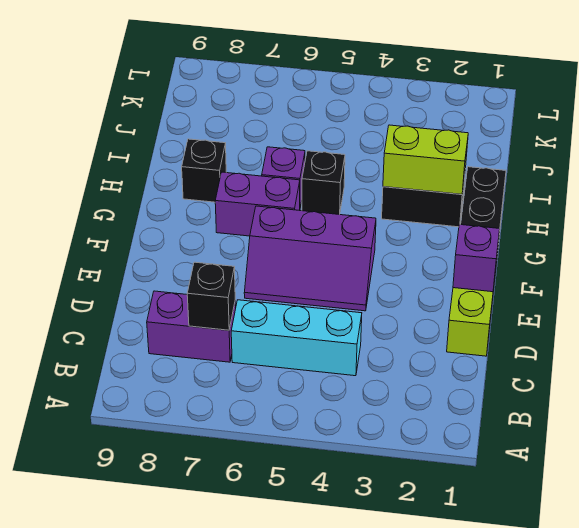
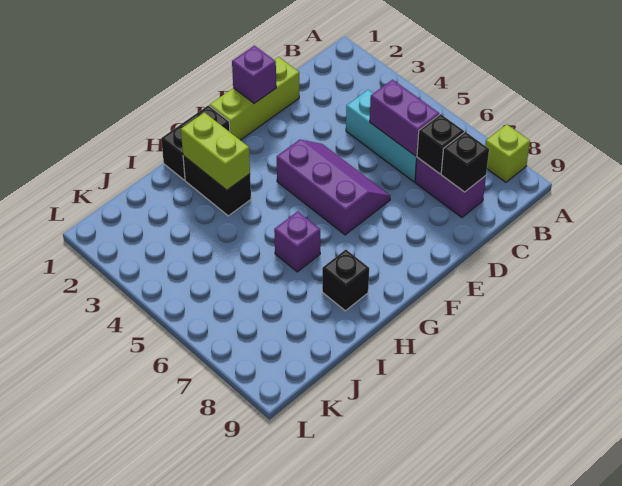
none -> lime brick A8 level 1
purple brick G6:G7 level 1 -> purple brick C5:C6 level 2
black brick H5 level 1 -> black brick C8 level 2

